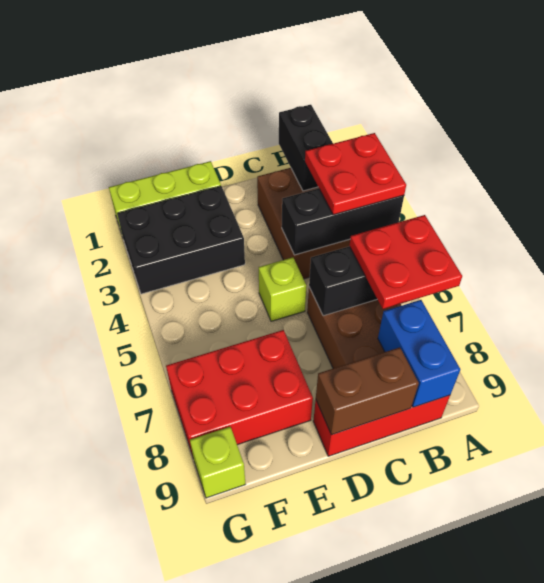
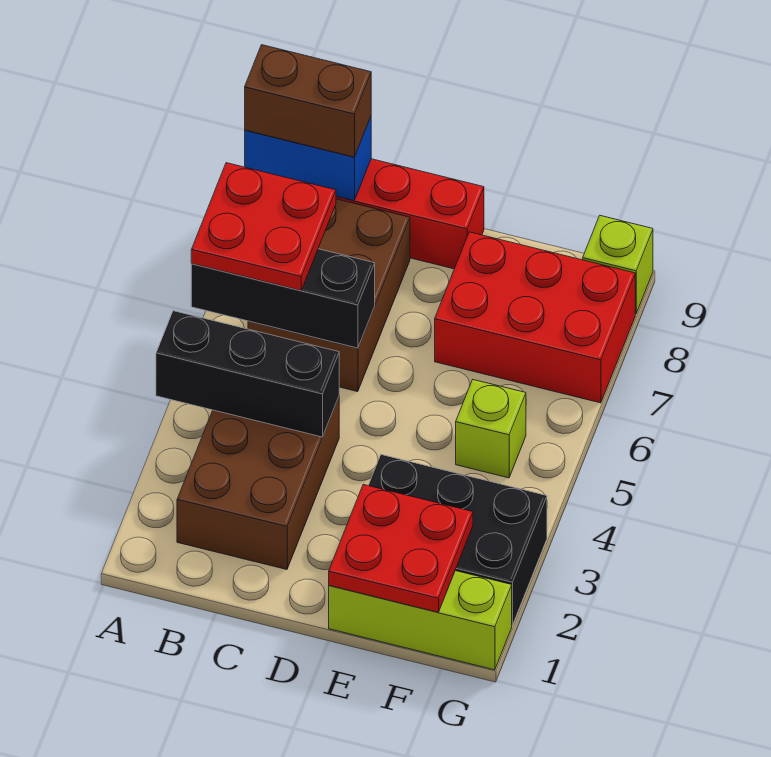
red plate A3:B4 level 3 -> red plate E1:F2 level 2
black brick B1:B2 level 2 -> none
blue brick B8:B9 level 2 -> blue brick A9:B9 level 2
brown brick C9:D9 level 2 -> brown brick A9:B9 level 3
lime brick D5 level 1 -> lime brick F5 level 1

